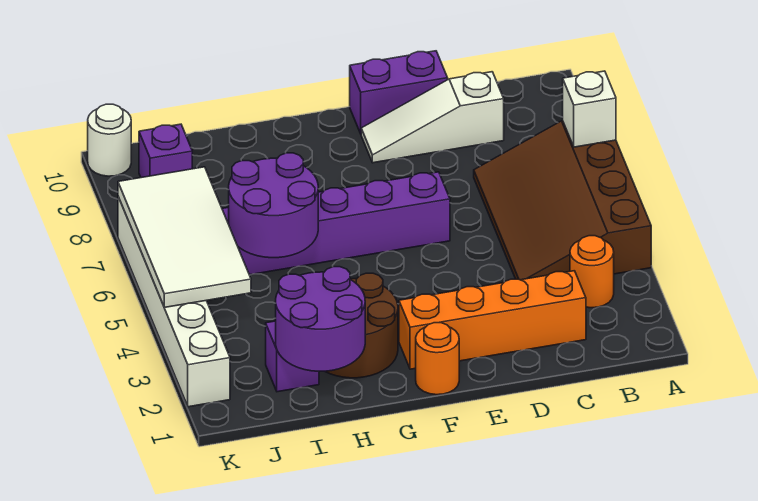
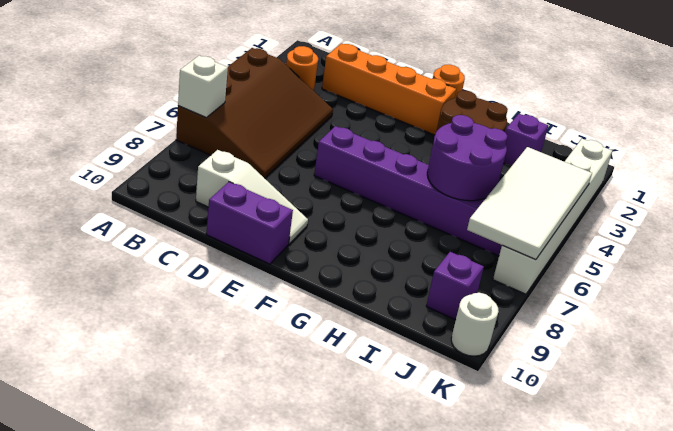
purple round brick H1:I2 level 2 -> none

